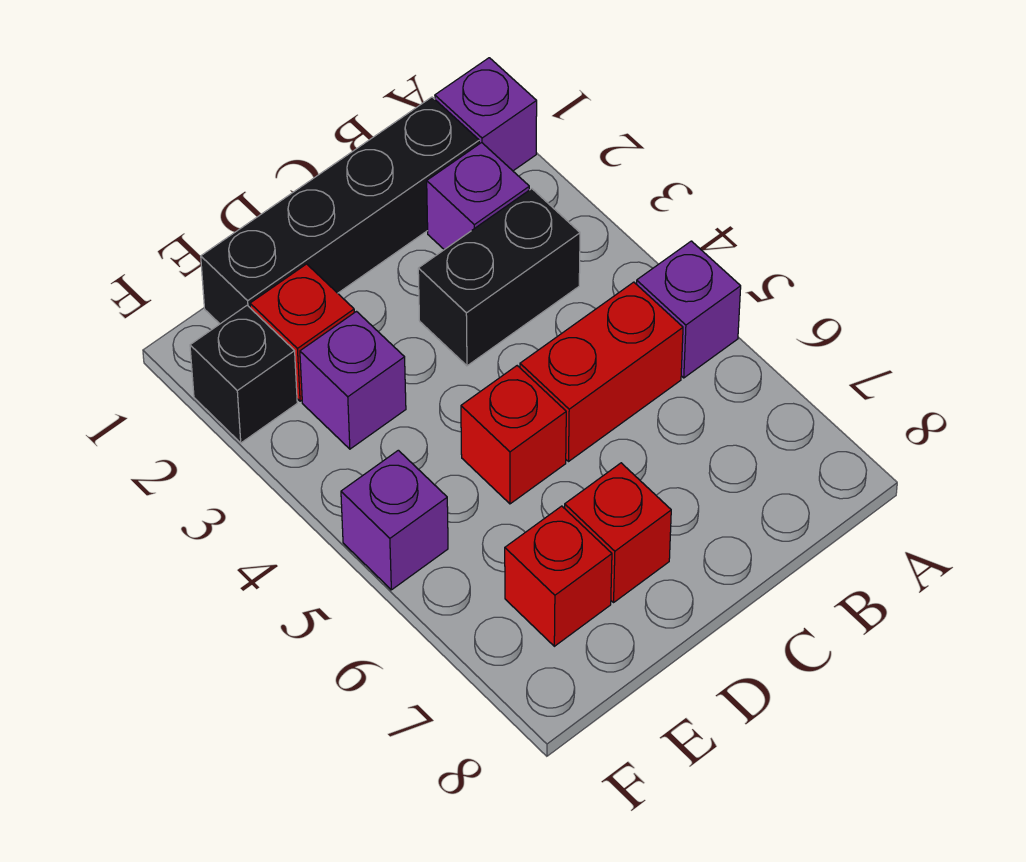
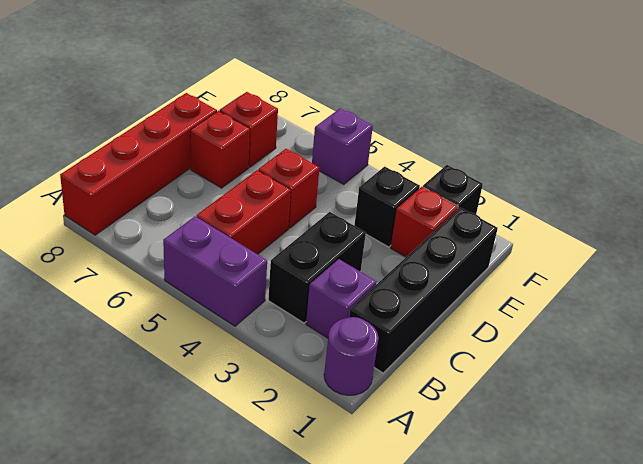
purple brick A1 level 1 -> purple round brick A1 level 1
purple brick A5 level 1 -> purple brick A4:A5 level 1
none -> red brick A8:D8 level 1
purple brick E3 level 1 -> black brick E3 level 1

